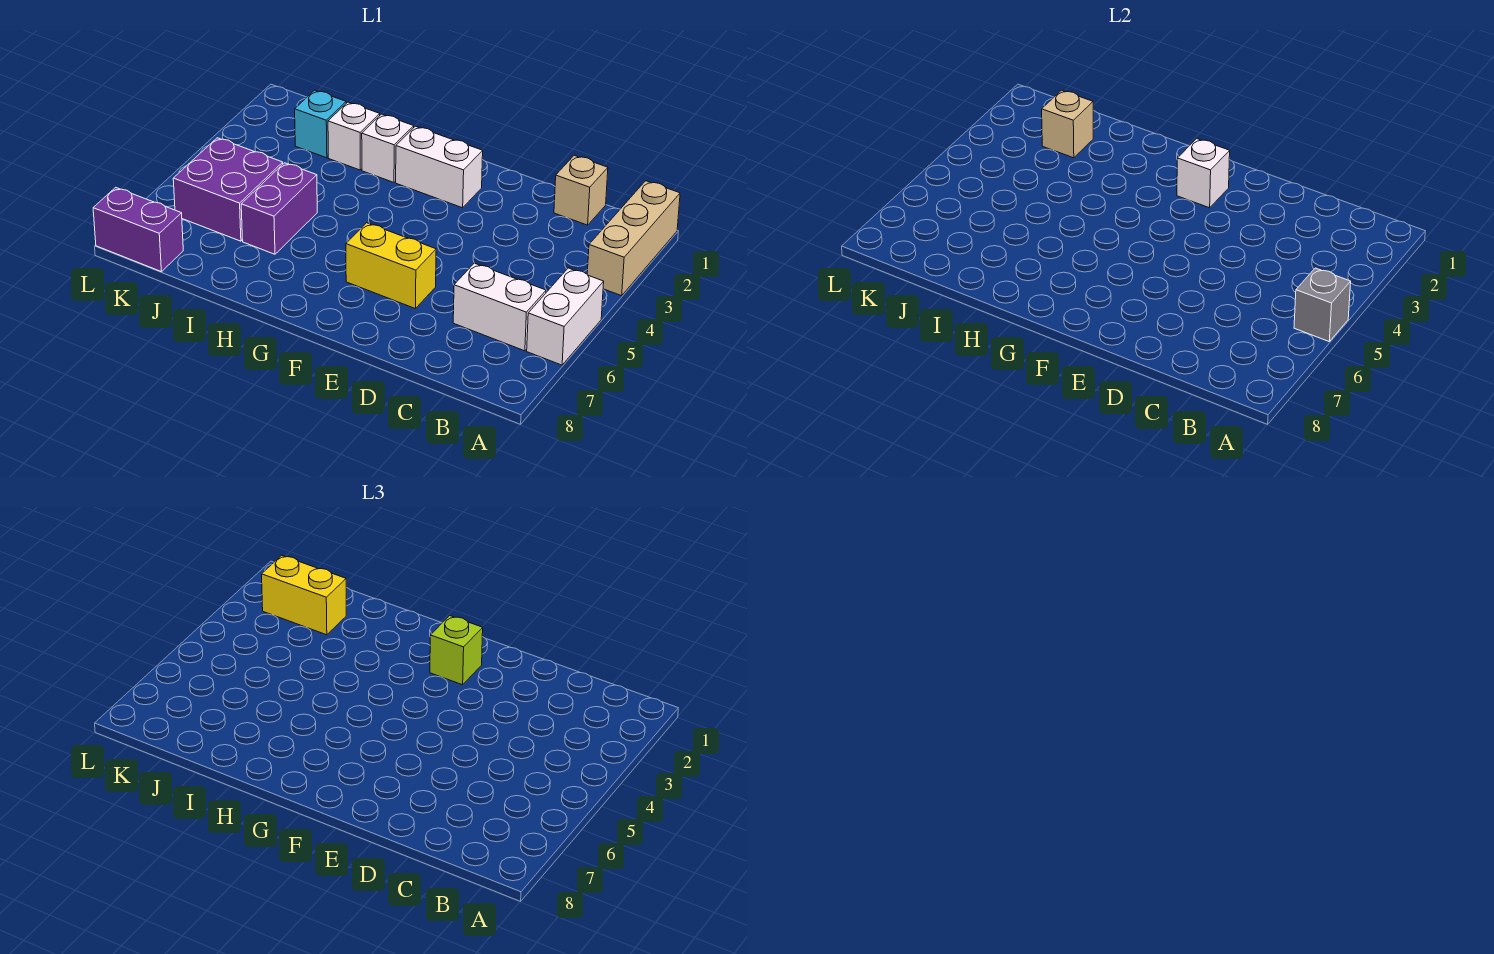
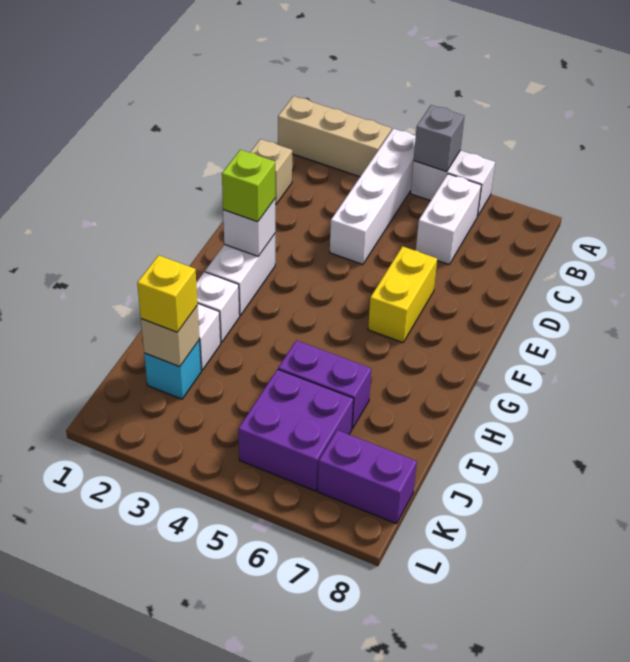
none -> white brick A4:D4 level 1
yellow brick J2:K2 level 3 -> yellow brick J2 level 3
purple brick K8:L8 level 1 -> purple brick K7:K8 level 1

